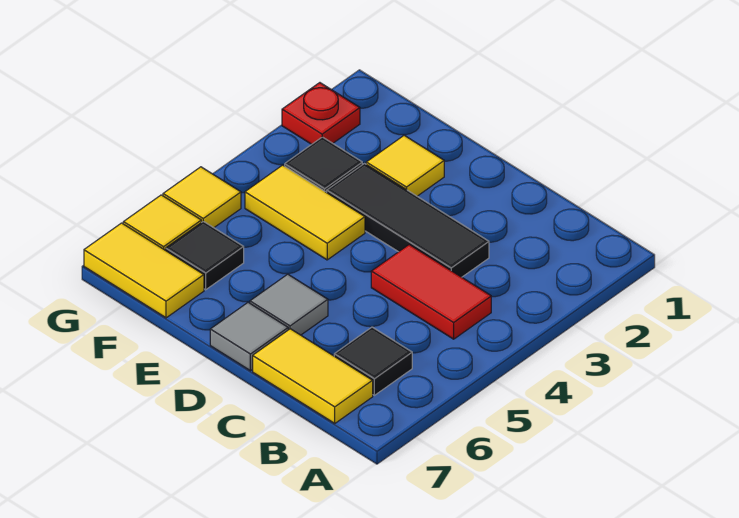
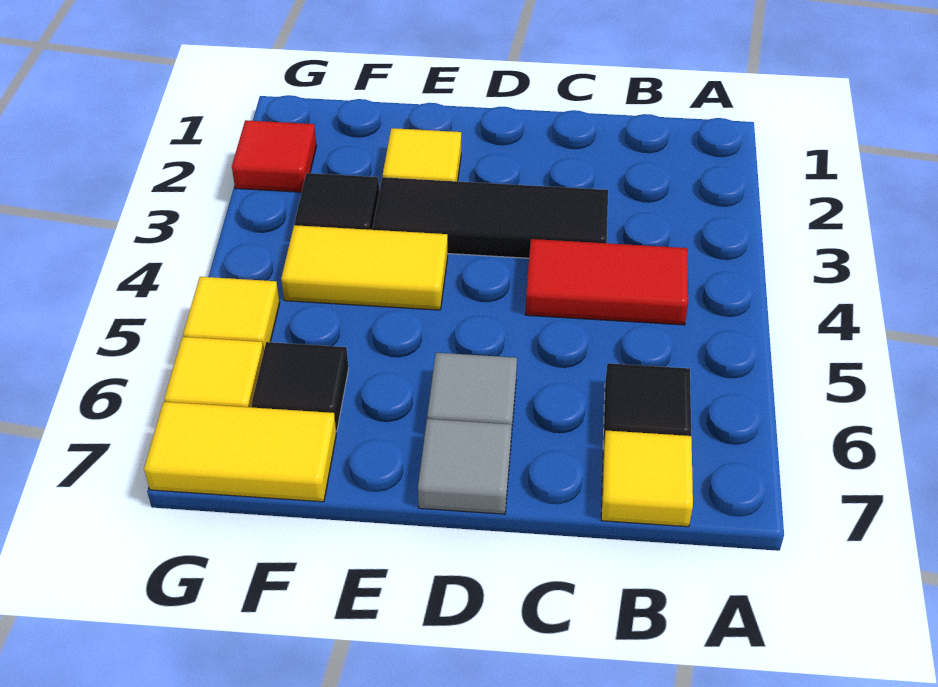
yellow tile B7:C7 level 1 -> yellow tile B7 level 1
red plate G2 level 1 -> red tile G2 level 1

